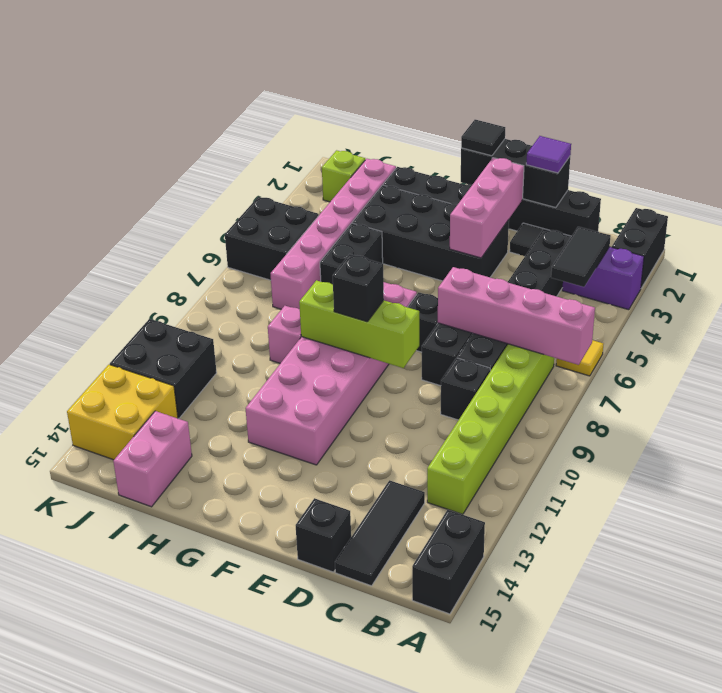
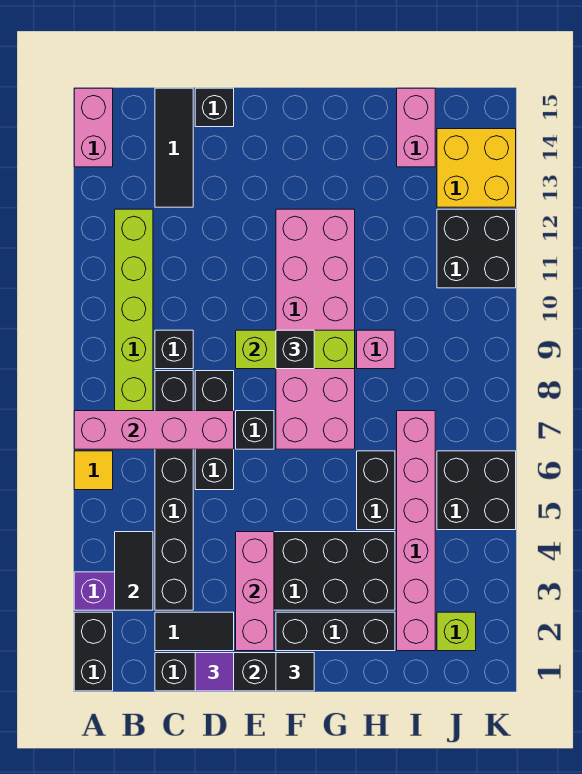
black brick A14:A15 level 1 -> pink brick A14:A15 level 1

